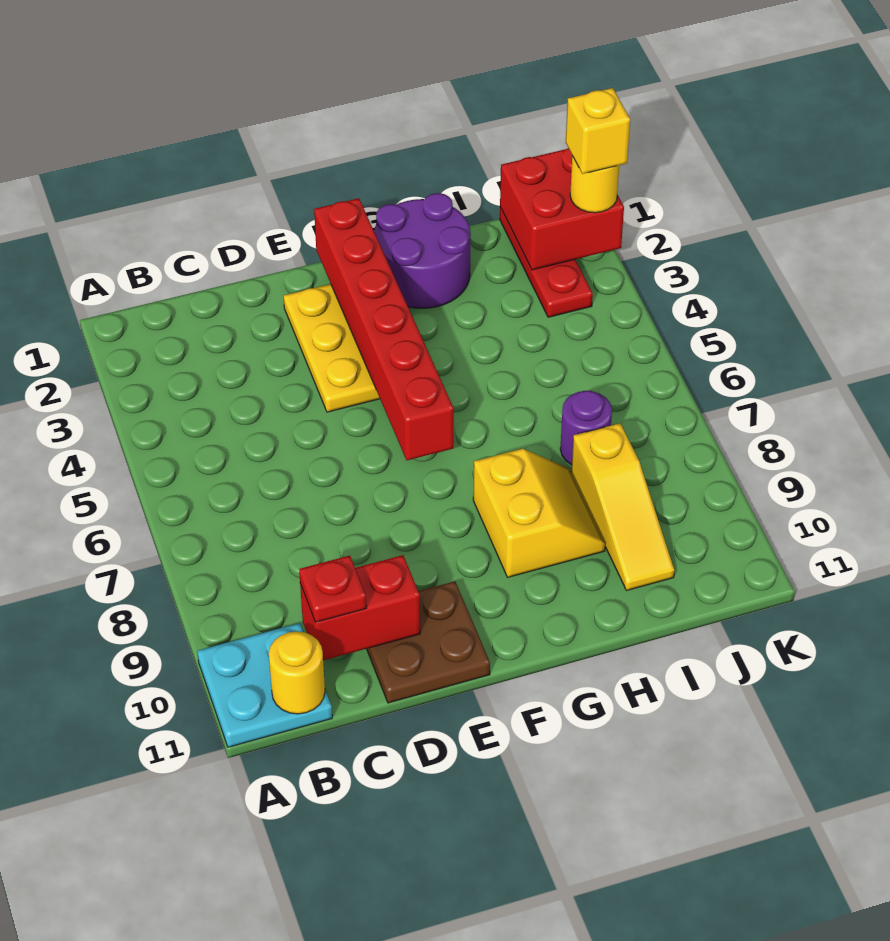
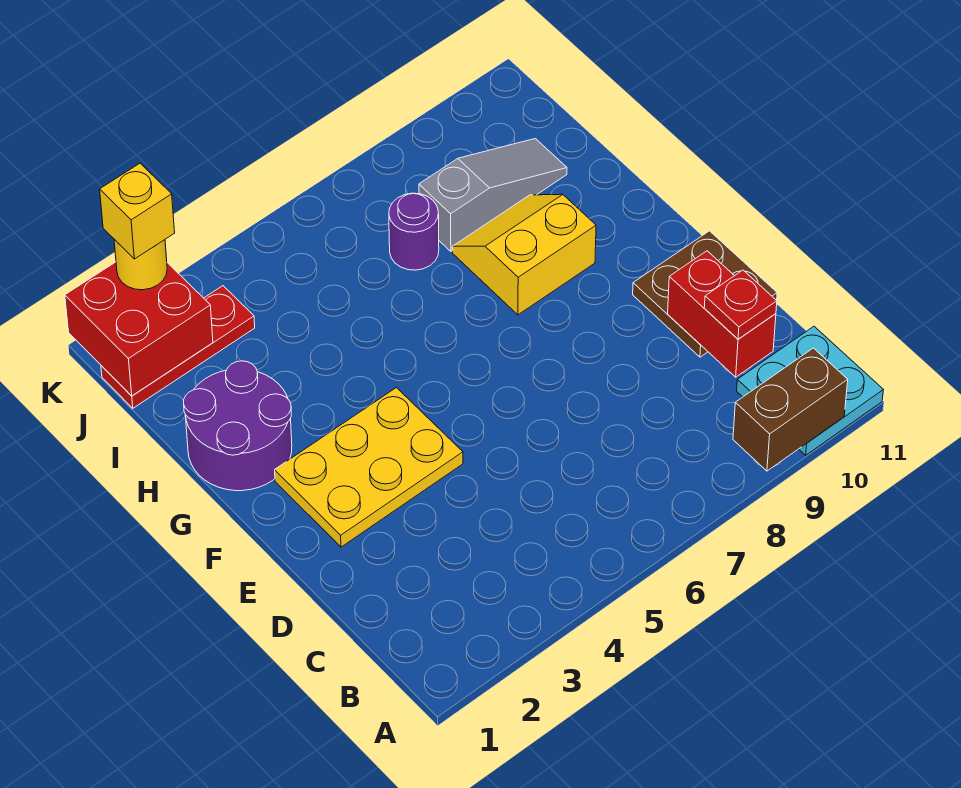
none -> brown brick A9:A10 level 2
yellow round brick B11 level 2 -> none
red brick F1:F6 level 2 -> none
yellow slope I8:I10 level 1 top 8 -> grey slope I8:I10 level 1 top 8

